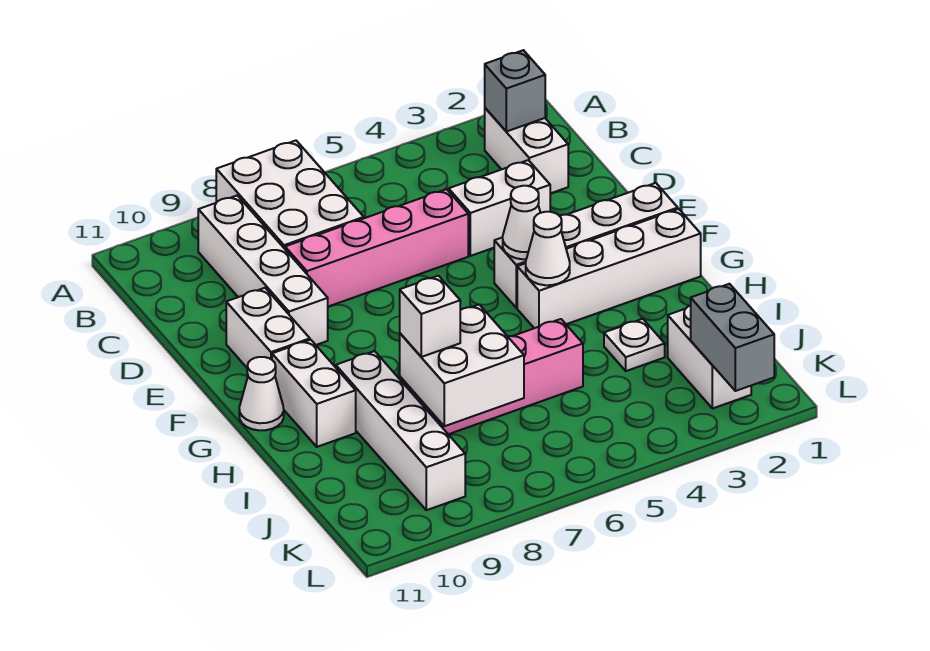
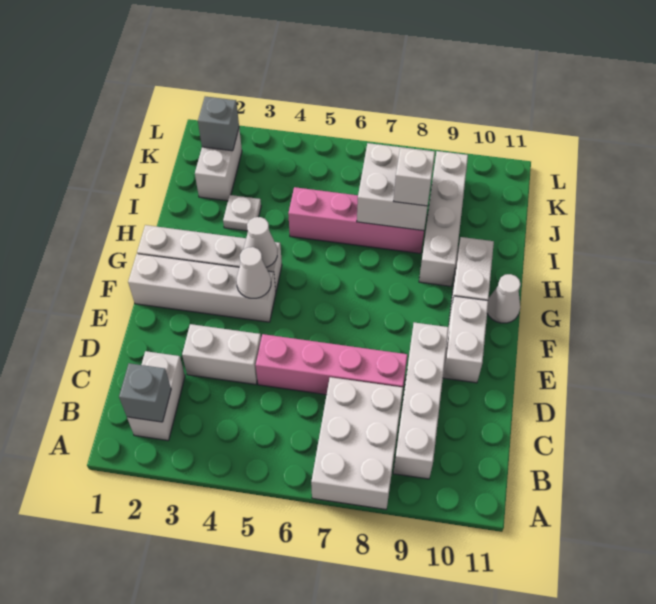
grey brick K2:L2 level 2 -> grey brick K2 level 2

